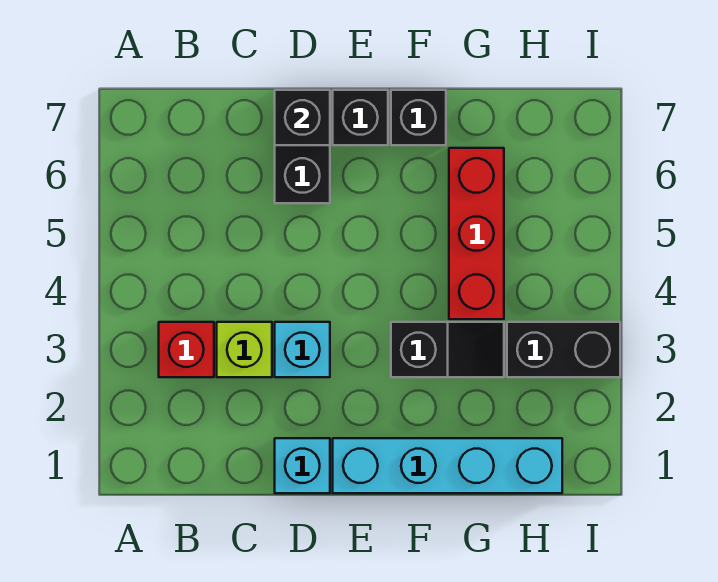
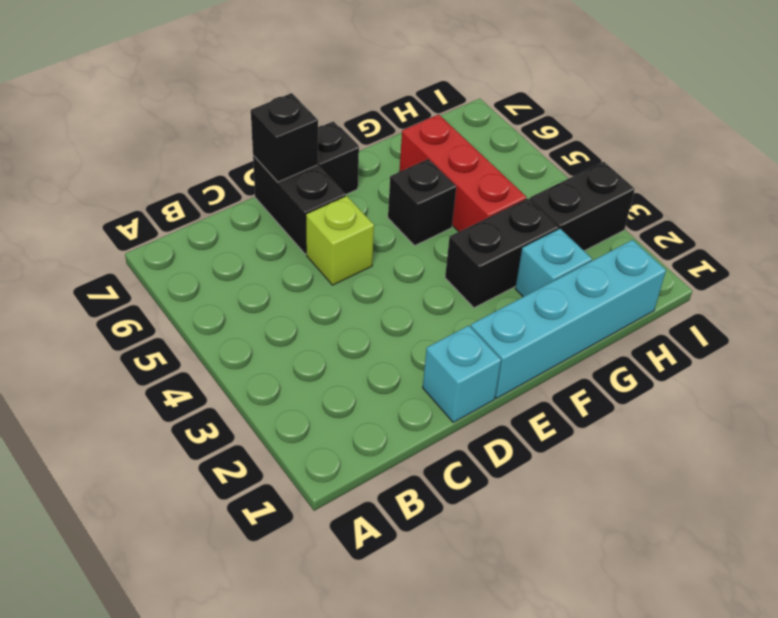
red brick B3 level 1 -> none
lime brick C3 level 1 -> lime brick D5 level 1
cyan brick D3 level 1 -> cyan brick G2 level 1
black slope F3:G3 level 1 top F -> black brick F3:G3 level 1
black brick F7 level 1 -> black brick F5 level 1

